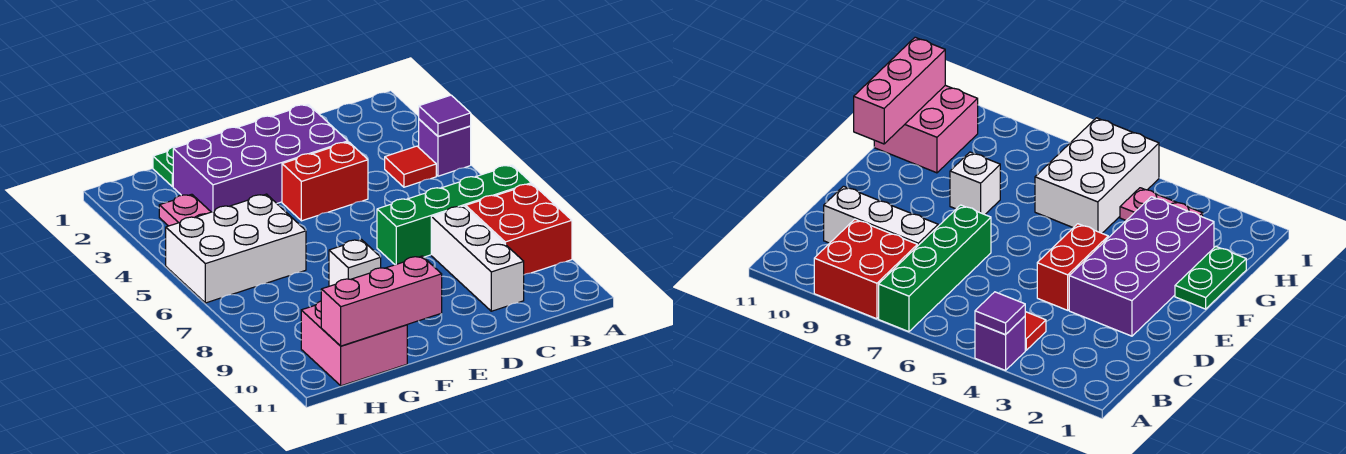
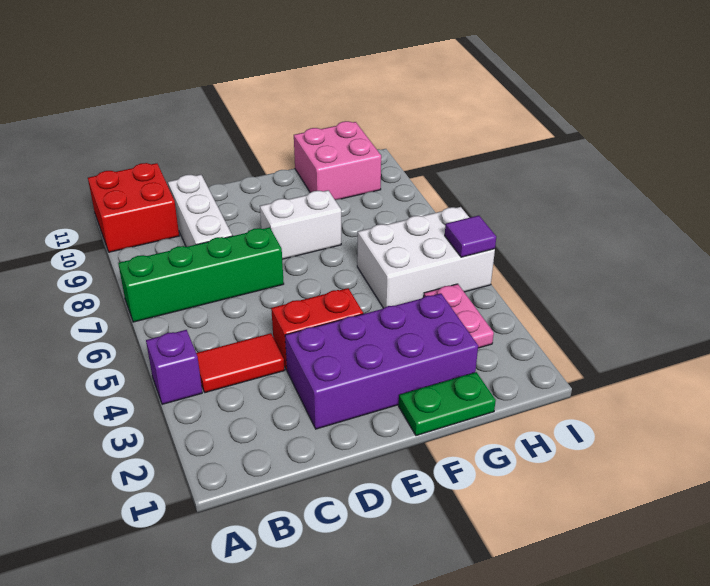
purple tile A4 level 2 -> purple tile I5 level 2
red brick A8:B9 level 1 -> red brick A10:B11 level 1
red tile B4 level 1 -> red tile B4:C4 level 1
white brick F8 level 1 -> white brick E8:F8 level 1
pink brick F11:H11 level 2 -> none

